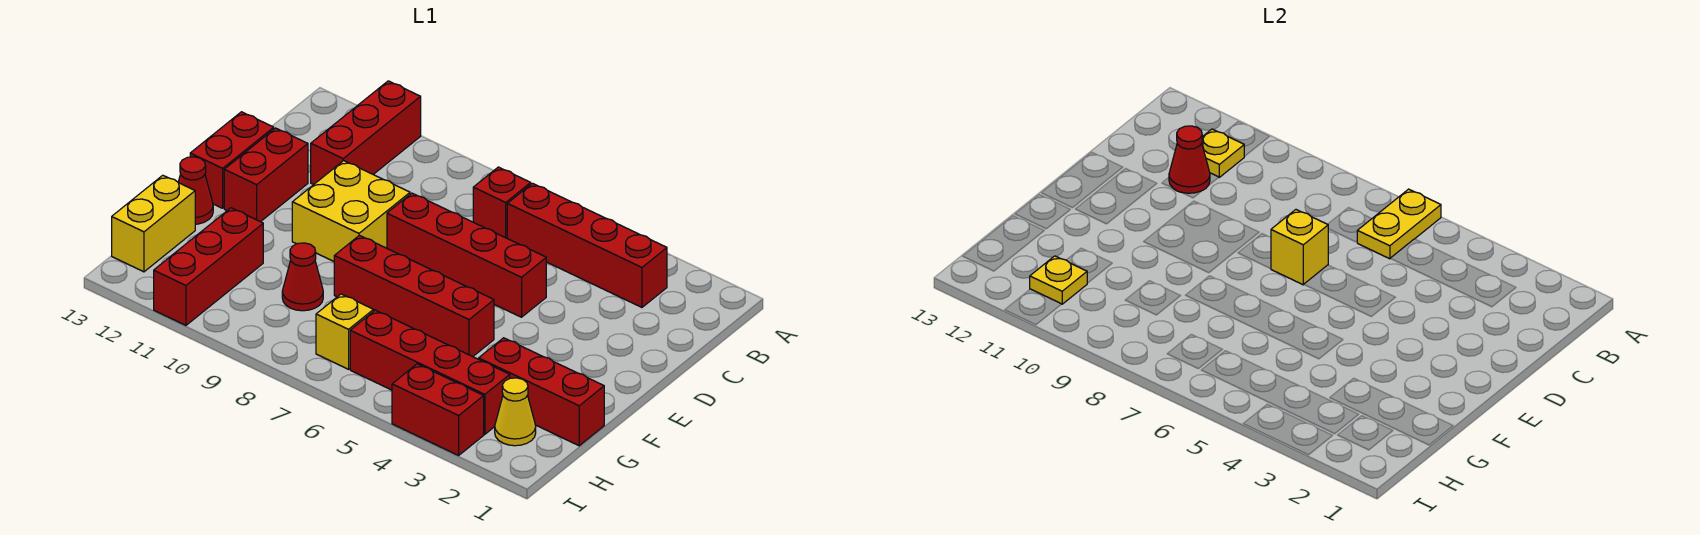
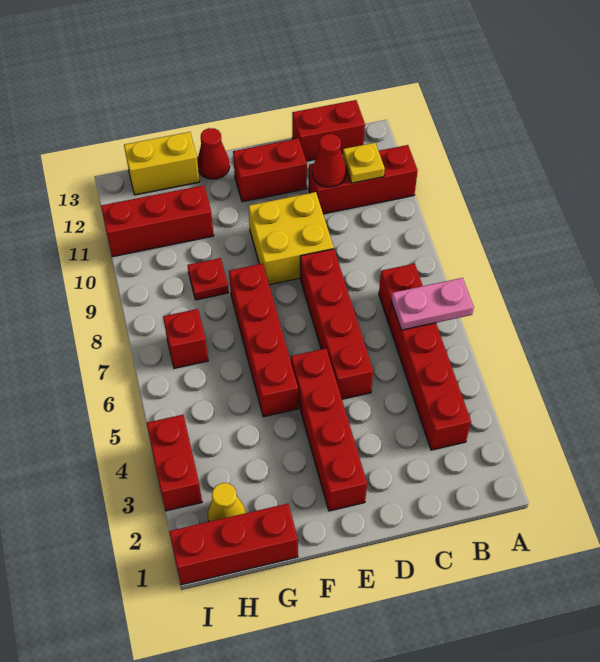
yellow plate A6:B6 level 2 -> pink plate A6:B6 level 2
yellow brick D7 level 2 -> none
red brick D13:E13 level 1 -> red brick B13:C13 level 1
red brick G1:G3 level 1 -> red brick G1:I1 level 1
red cone G9 level 1 -> red plate G9 level 1
red brick H3:H6 level 1 -> red brick E2:E5 level 1
yellow brick H7 level 1 -> red brick H7 level 1
yellow plate H11 level 2 -> none

